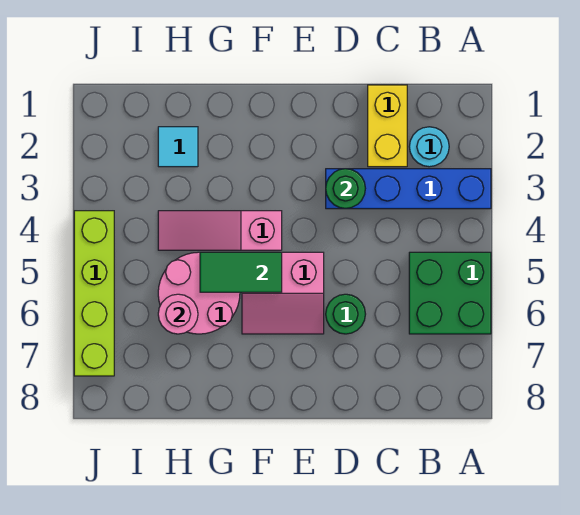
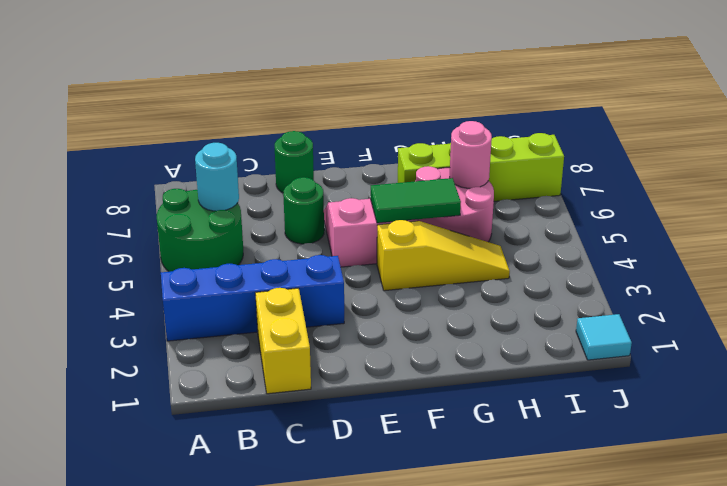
green brick A5:B6 level 1 -> green round brick A5:B6 level 1
cyan round brick B2 level 1 -> cyan round brick B6 level 2
green round brick D3 level 2 -> green round brick D8 level 1
pink slope F4:H4 level 1 top F -> yellow slope F4:H4 level 1 top F
cyan tile H2 level 1 -> cyan tile J1 level 1
lime brick J4:J7 level 1 -> lime brick G7:J7 level 1

